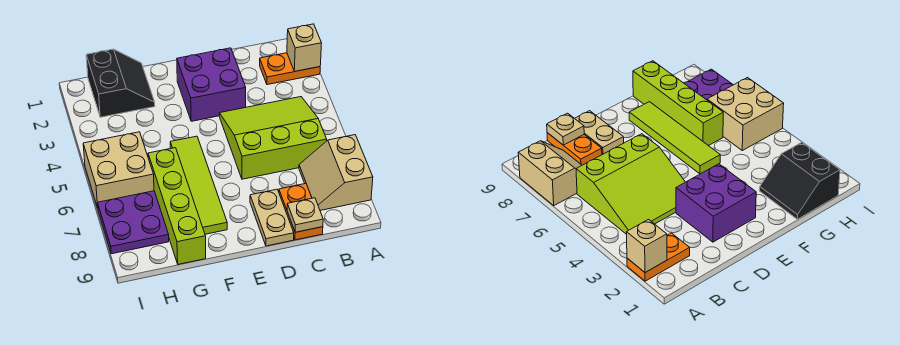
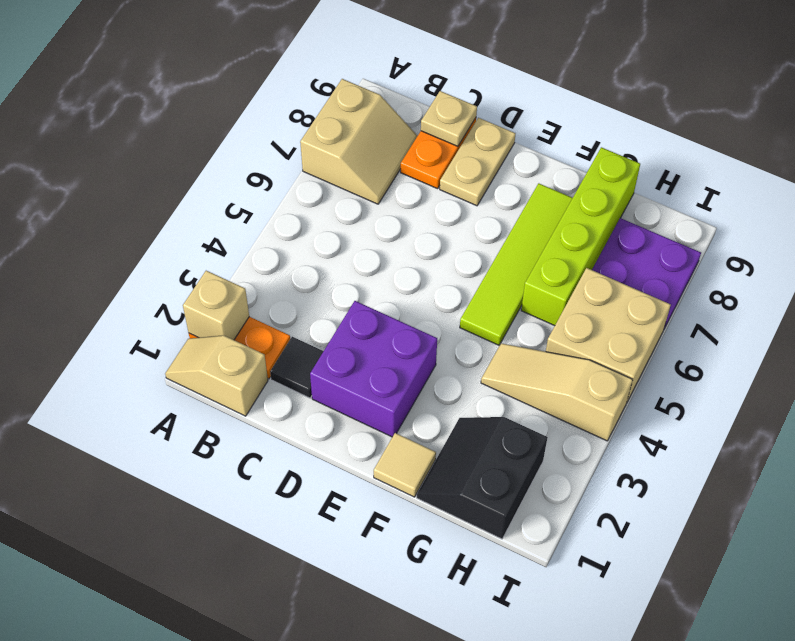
none -> tan slope A1:B1 level 1 top B
lime slope B4:D6 level 1 top 6 -> none
none -> black tile C2 level 1
none -> tan tile F1 level 1
none -> tan slope G4:I4 level 1 top I

